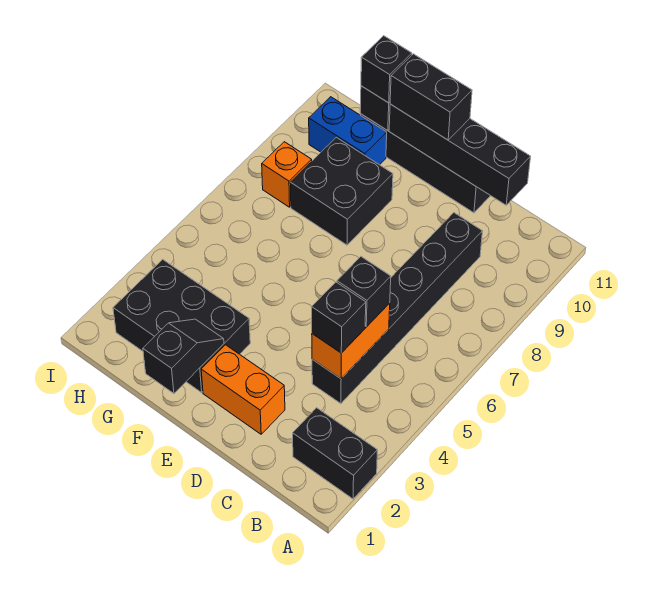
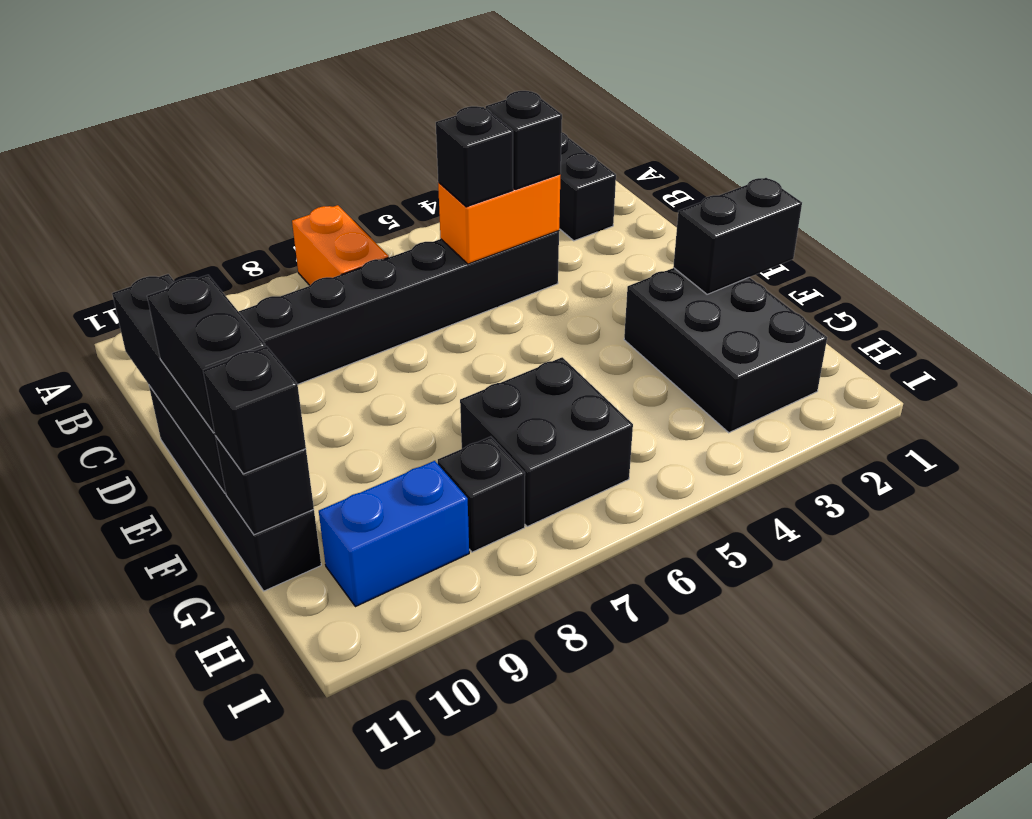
orange brick D2:E2 level 1 -> orange brick A7:B7 level 1
black slope F1:F2 level 2 top 1 -> black brick F1:F2 level 2
black brick F8:G9 level 1 -> black brick G6:H7 level 1
blue brick G10:H10 level 1 -> blue brick H9:H10 level 1
orange brick H8 level 1 -> black brick H8 level 1

